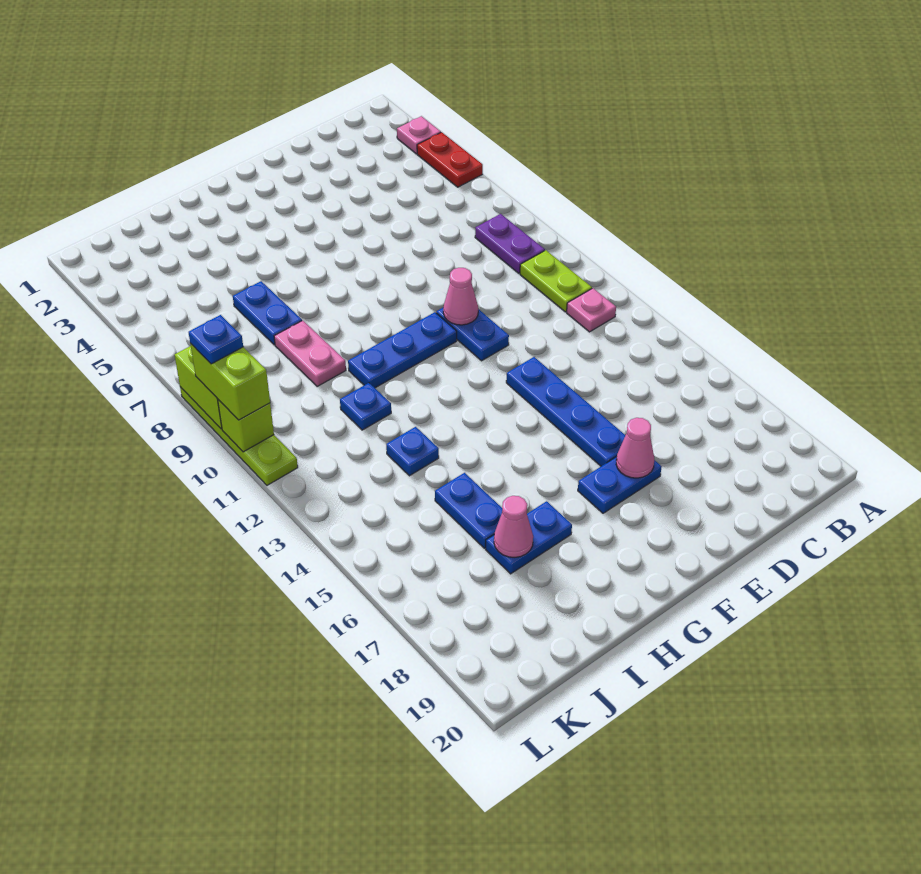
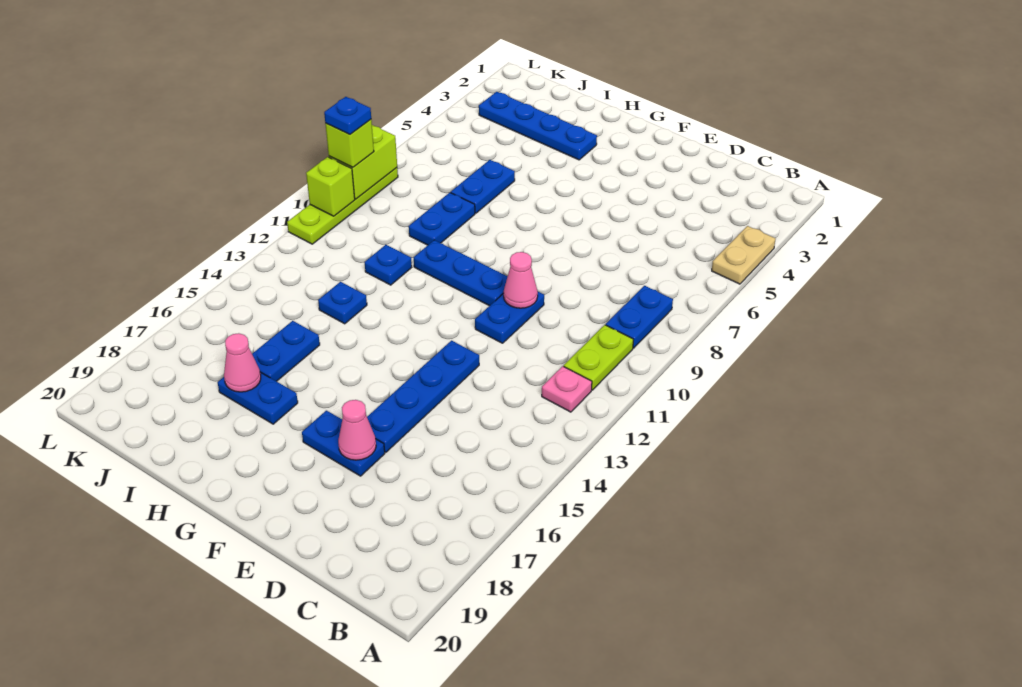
pink plate A3 level 1 -> none
red plate A4:A5 level 1 -> tan plate A4:A5 level 1
purple plate B8:B9 level 1 -> blue plate B8:B9 level 1
none -> blue plate H3:K3 level 1
pink plate I8:I9 level 1 -> blue plate I8:I9 level 1
lime brick L9:L10 level 3 -> lime brick L9 level 3

